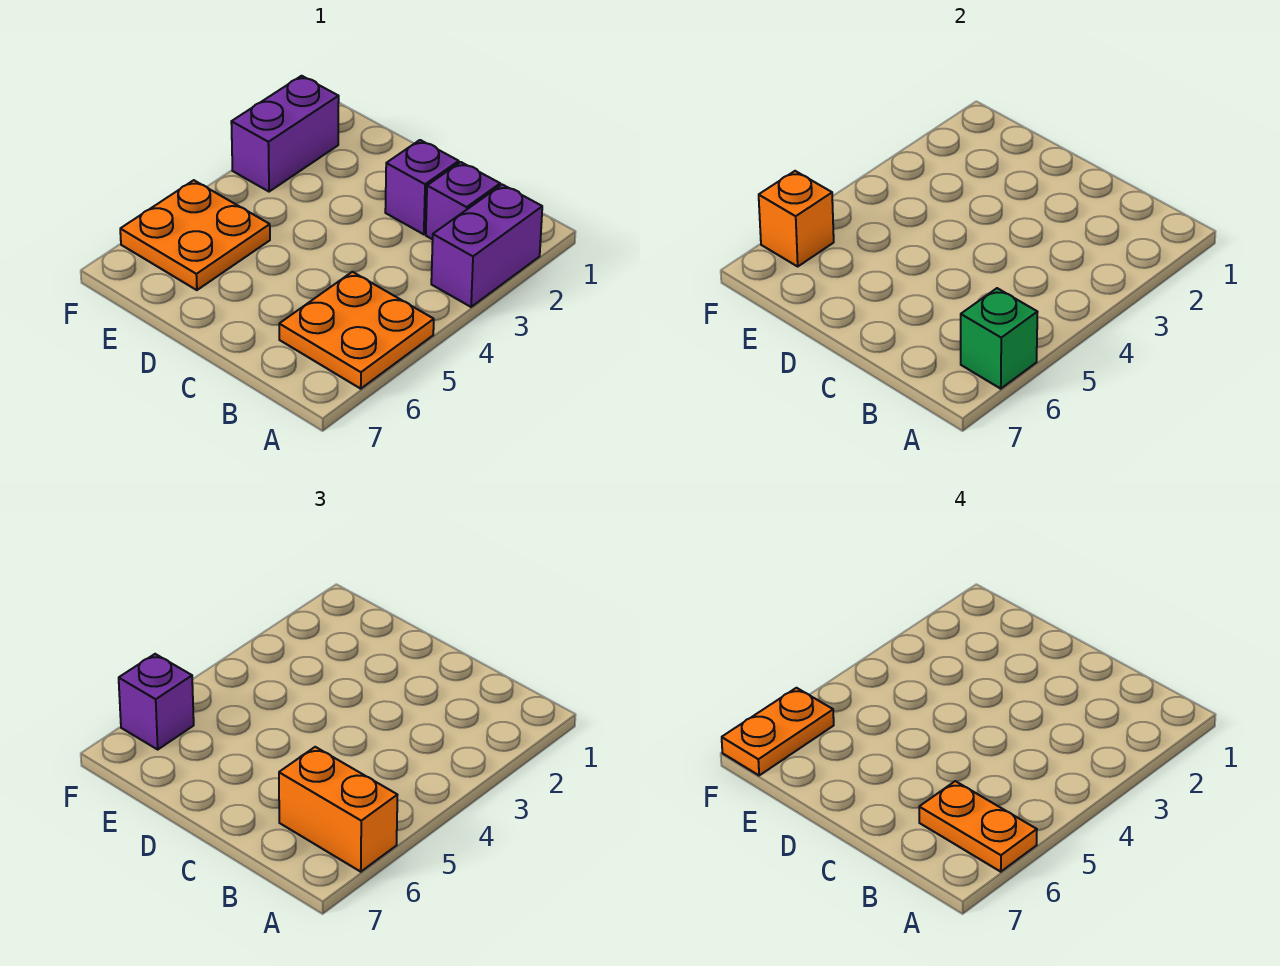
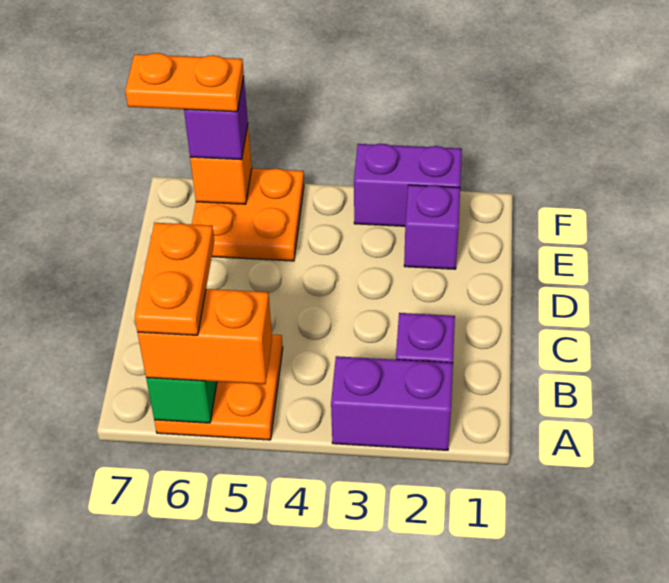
orange brick A6:B6 level 3 -> orange brick A5:A6 level 3
purple brick C2 level 1 -> purple brick E2 level 1

